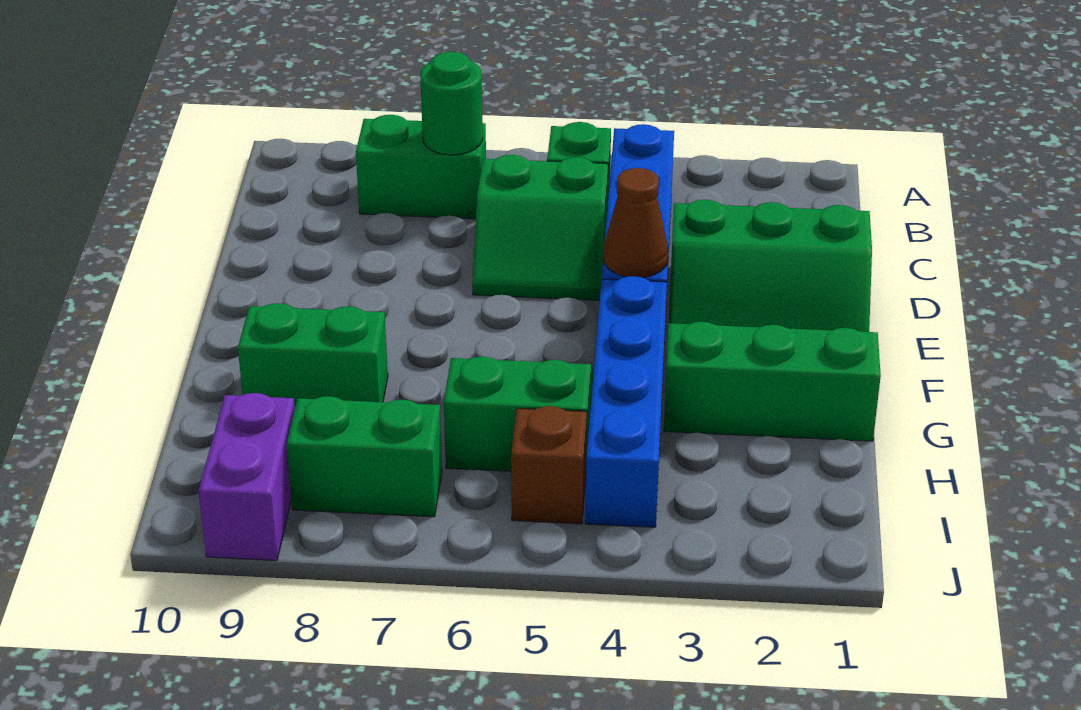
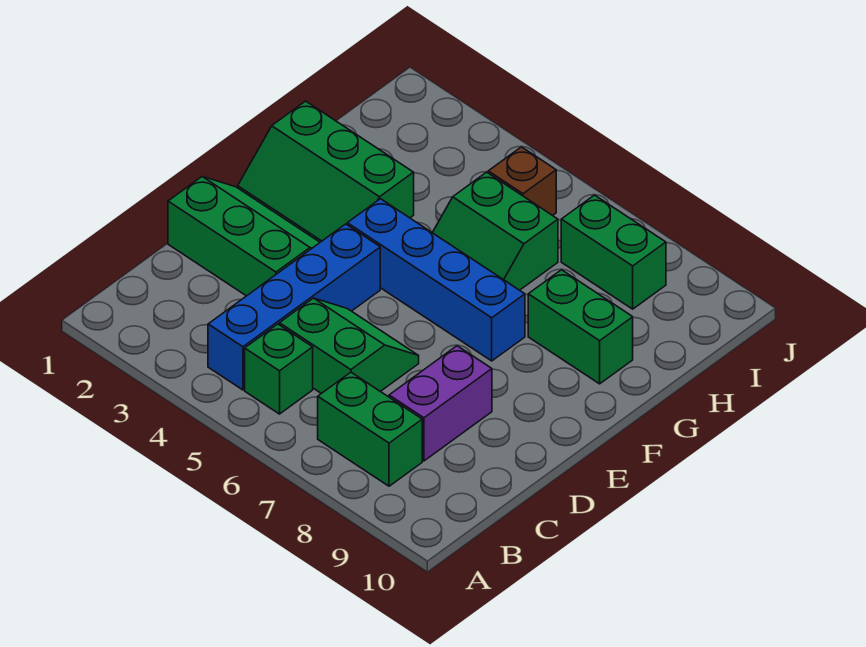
green round brick B7 level 2 -> none
brown cone E4 level 2 -> none
blue brick F4:I4 level 1 -> blue brick F4:F7 level 1
purple brick I9:J9 level 1 -> purple brick C8:D8 level 1

